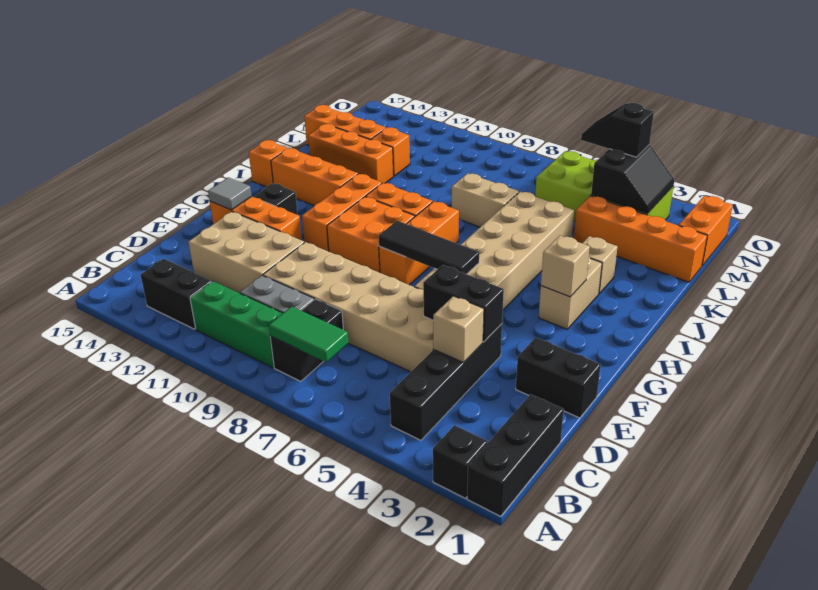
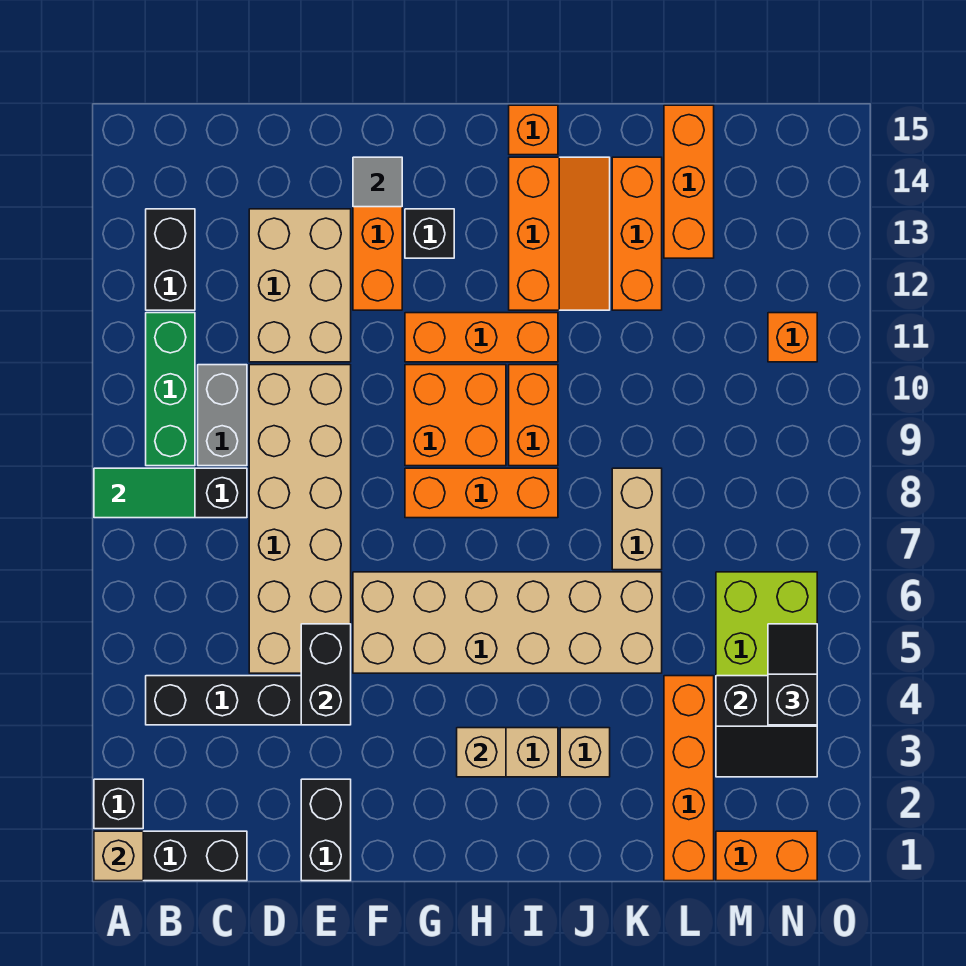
green tile B7:B8 level 2 -> green tile A8:B8 level 2
tan brick D4 level 2 -> tan brick A1 level 2
black tile G6:G8 level 2 -> none
orange brick L12 level 1 -> orange brick N11 level 1

